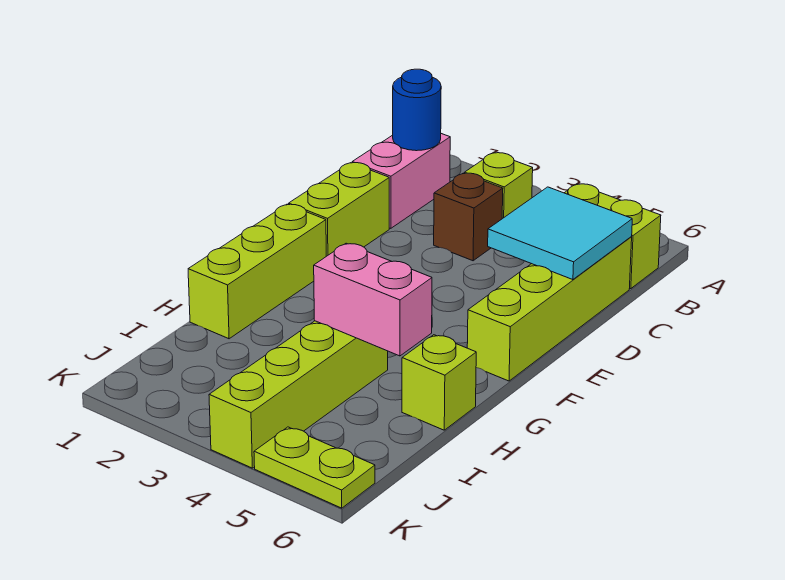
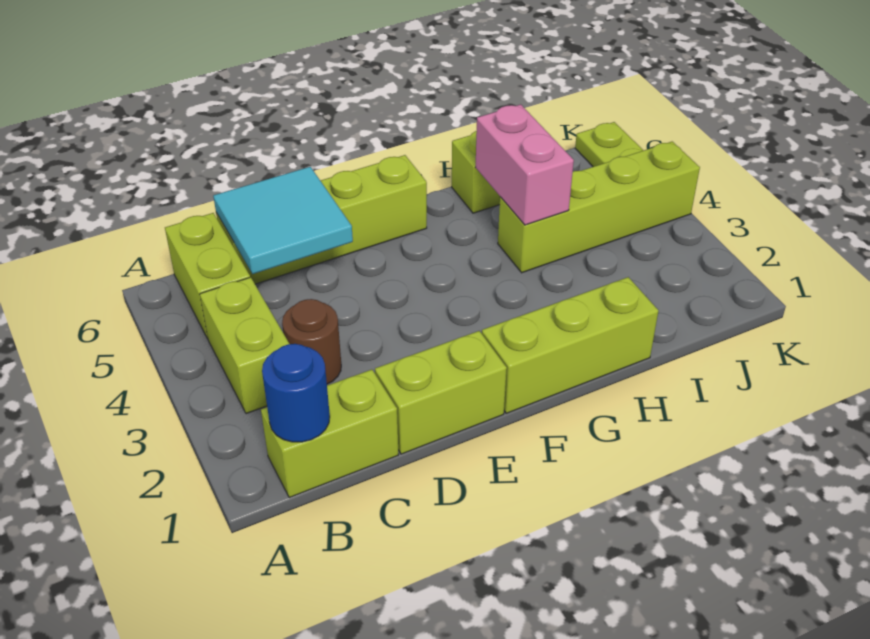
pink brick B1:C1 level 1 -> lime brick B1:C1 level 1
lime brick B3 level 1 -> lime brick B3:B4 level 1
brown brick C3 level 1 -> brown round brick C3 level 1

